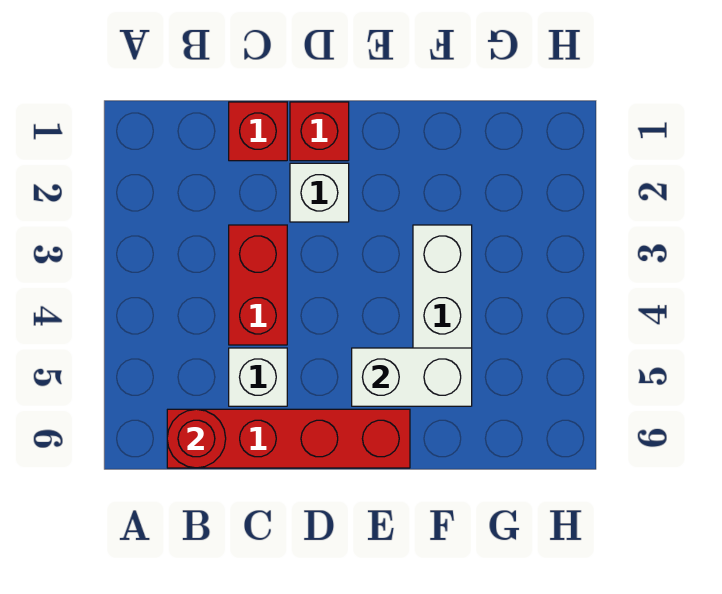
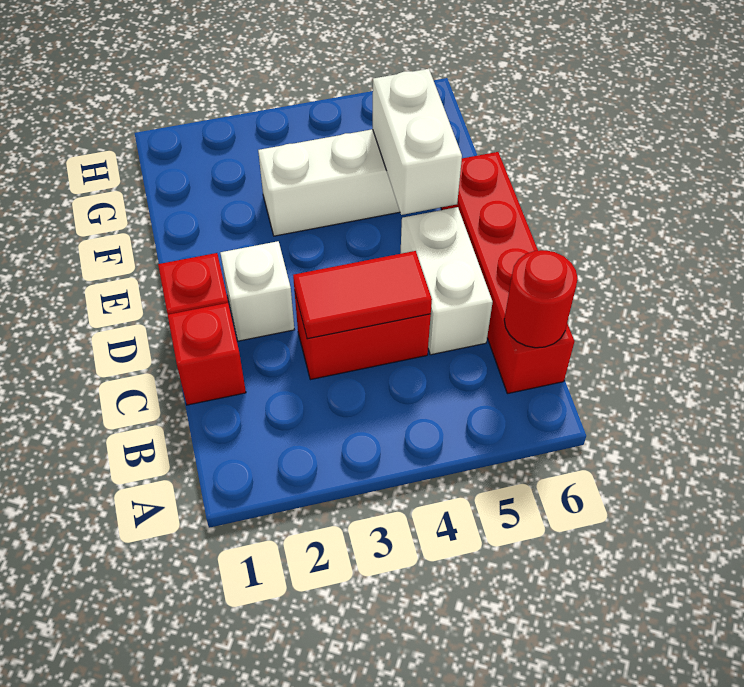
none -> red tile C3:C4 level 2
white brick C5 level 1 -> white brick C5:D5 level 1

